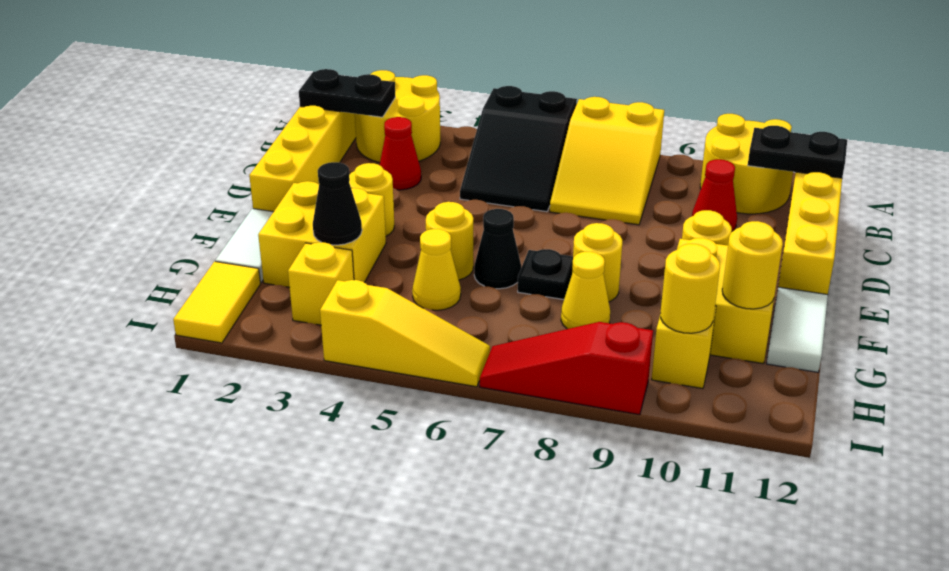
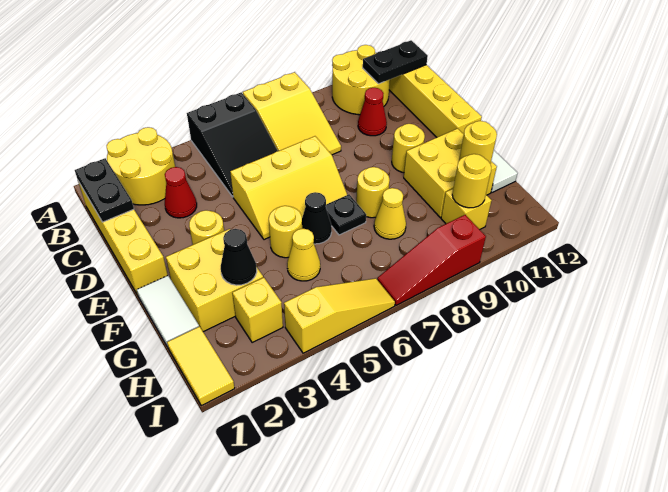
black plate B1:B2 level 2 -> black plate B1:C1 level 2
none -> yellow slope D5:E7 level 1 top D

